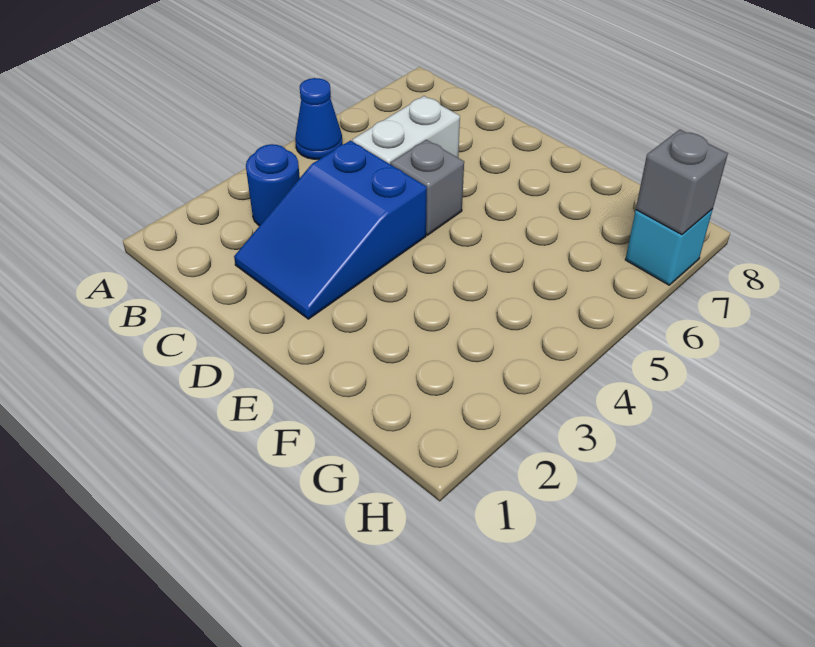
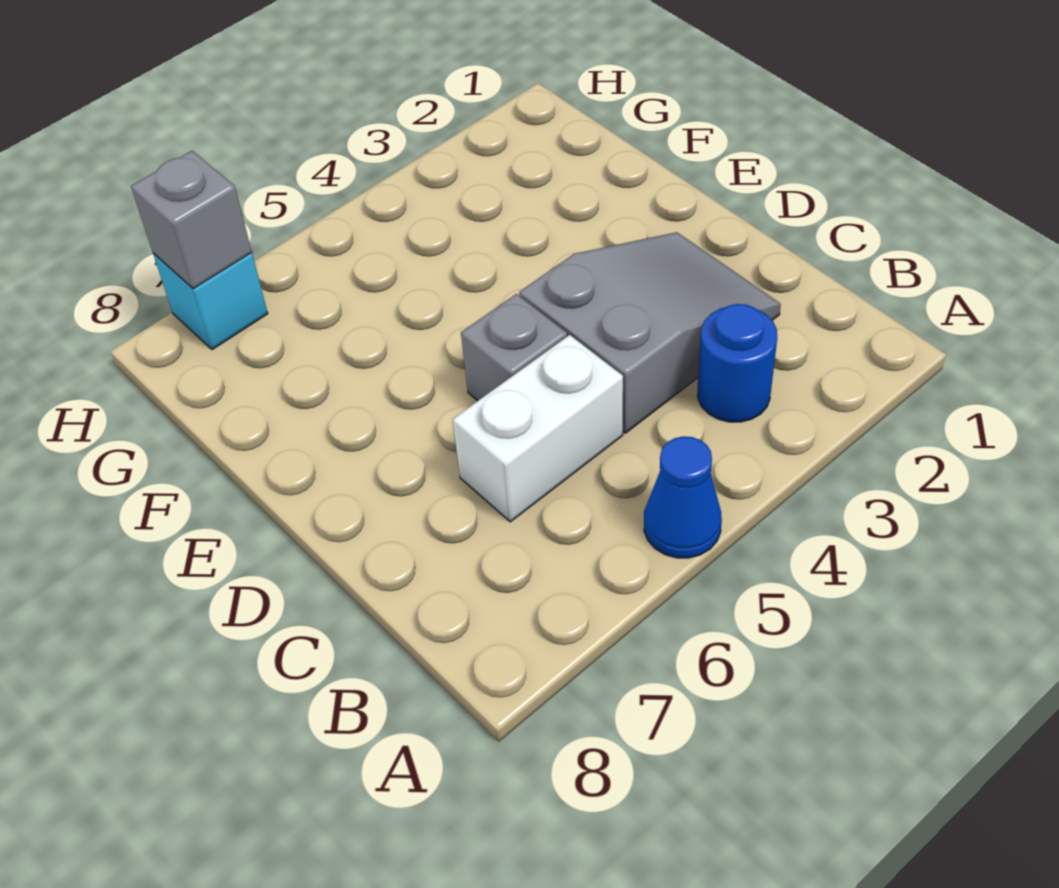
blue slope C2:D4 level 1 top 4 -> grey slope C2:D4 level 1 top 4

